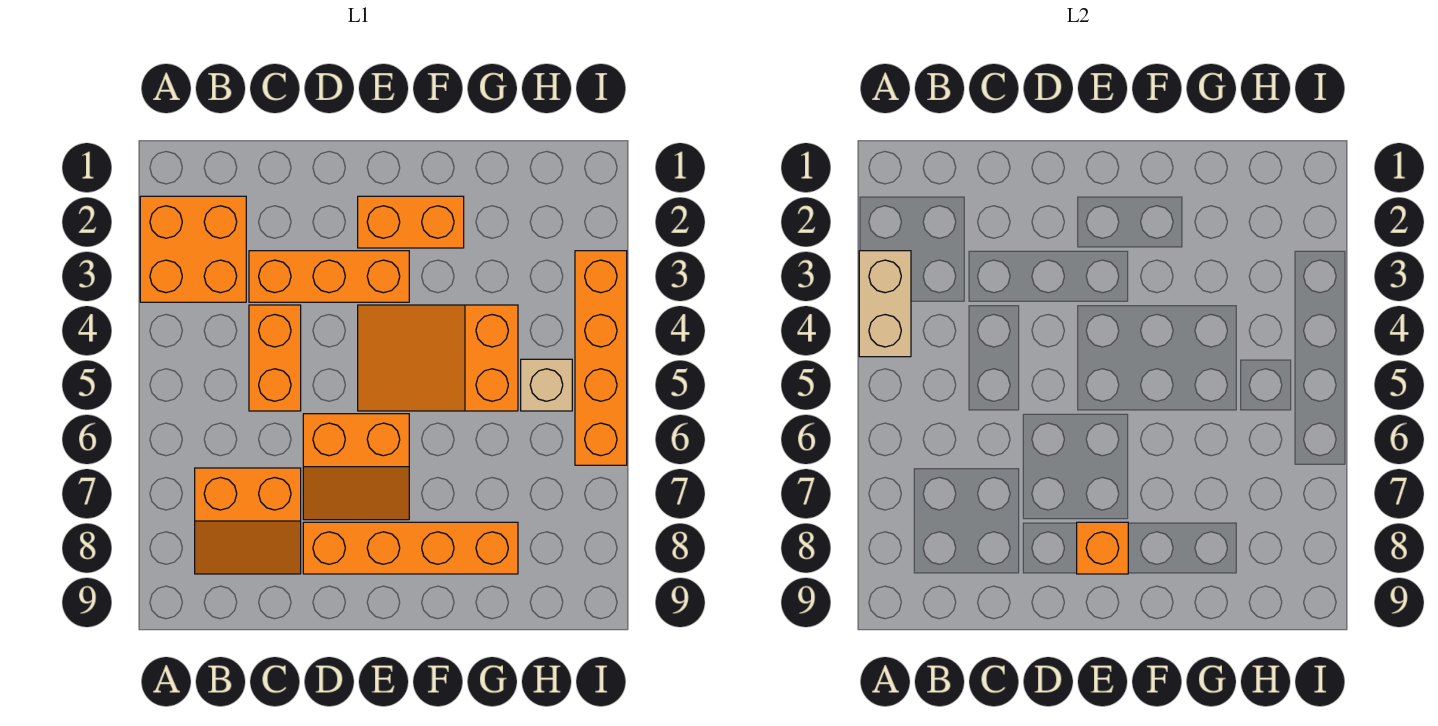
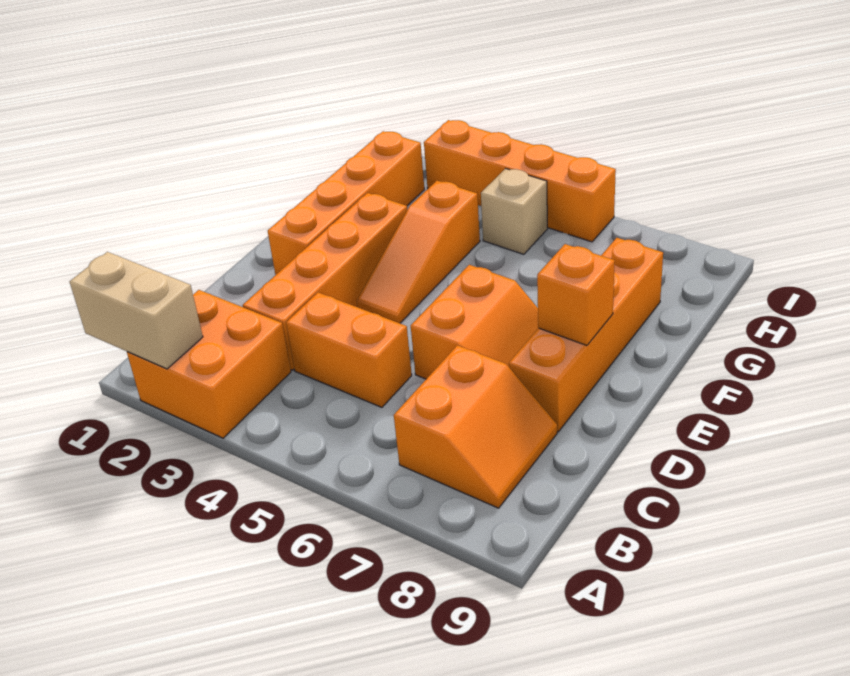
tan brick A3:A4 level 2 -> tan brick A1:A2 level 2
orange brick C3:E3 level 1 -> orange brick C3:F3 level 1
orange brick E2:F2 level 1 -> orange brick E2:H2 level 1
orange slope E4:G5 level 1 top G -> orange slope E4:G4 level 1 top G

